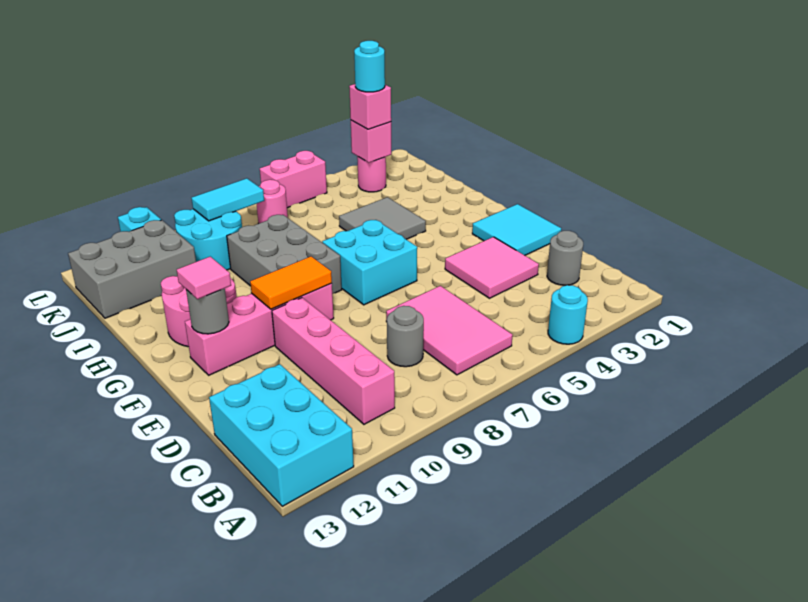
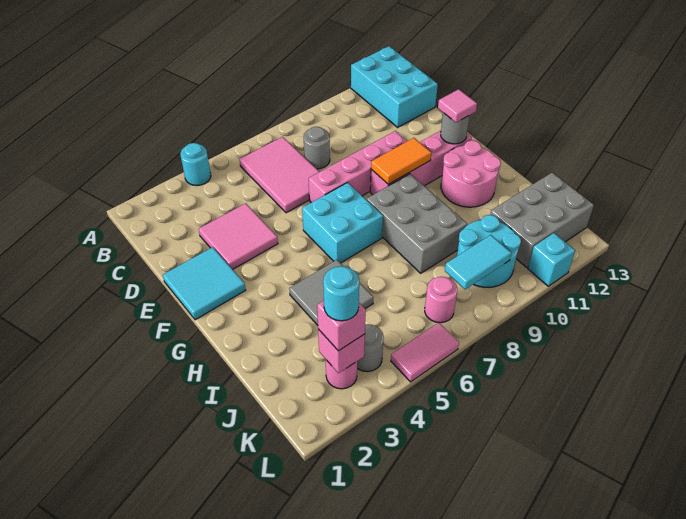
pink brick B10:E10 level 1 -> pink brick E7:E10 level 1
grey round brick C2 level 1 -> grey round brick K4 level 1
pink brick L5:L6 level 1 -> pink tile L5:L6 level 1

